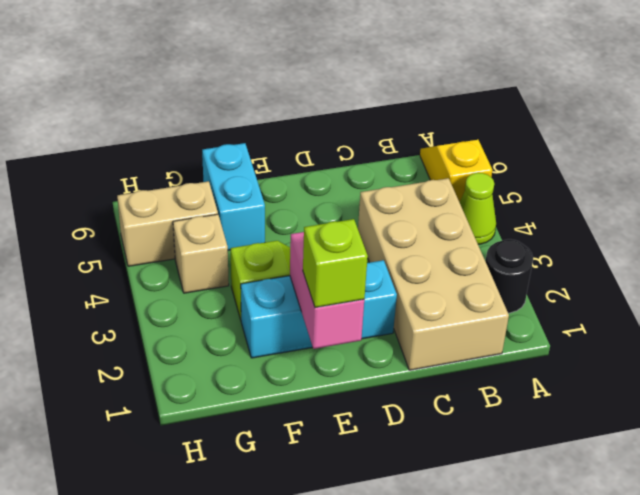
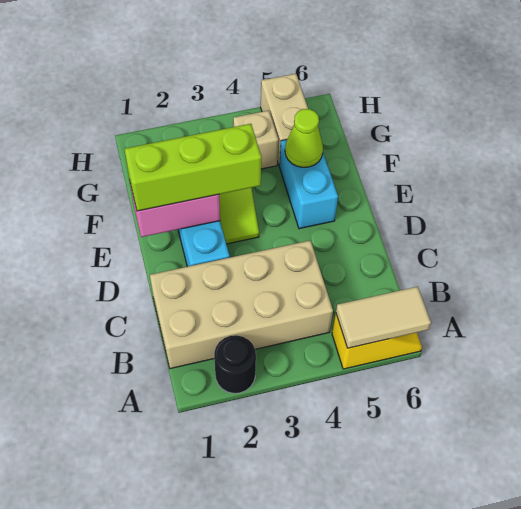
lime cone A4 level 1 -> lime cone F5 level 2
none -> tan tile A5:A6 level 2
lime brick E1 level 3 -> lime brick E1:E3 level 3
cyan brick F5:F6 level 1 -> cyan brick E5:F5 level 1

